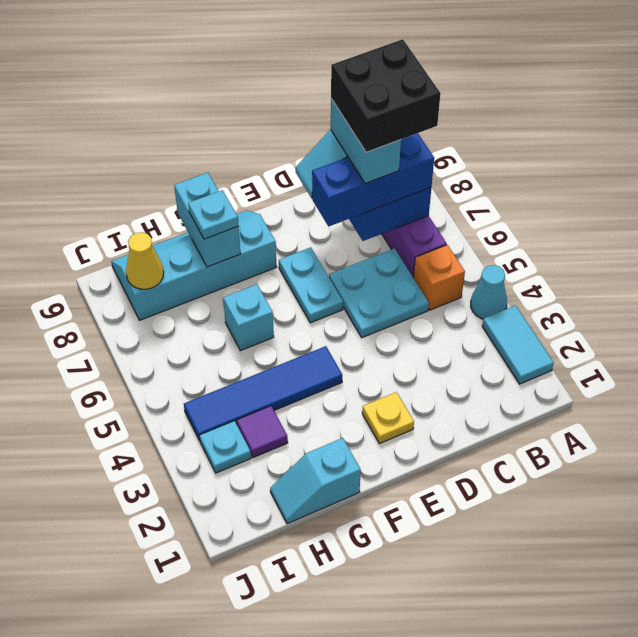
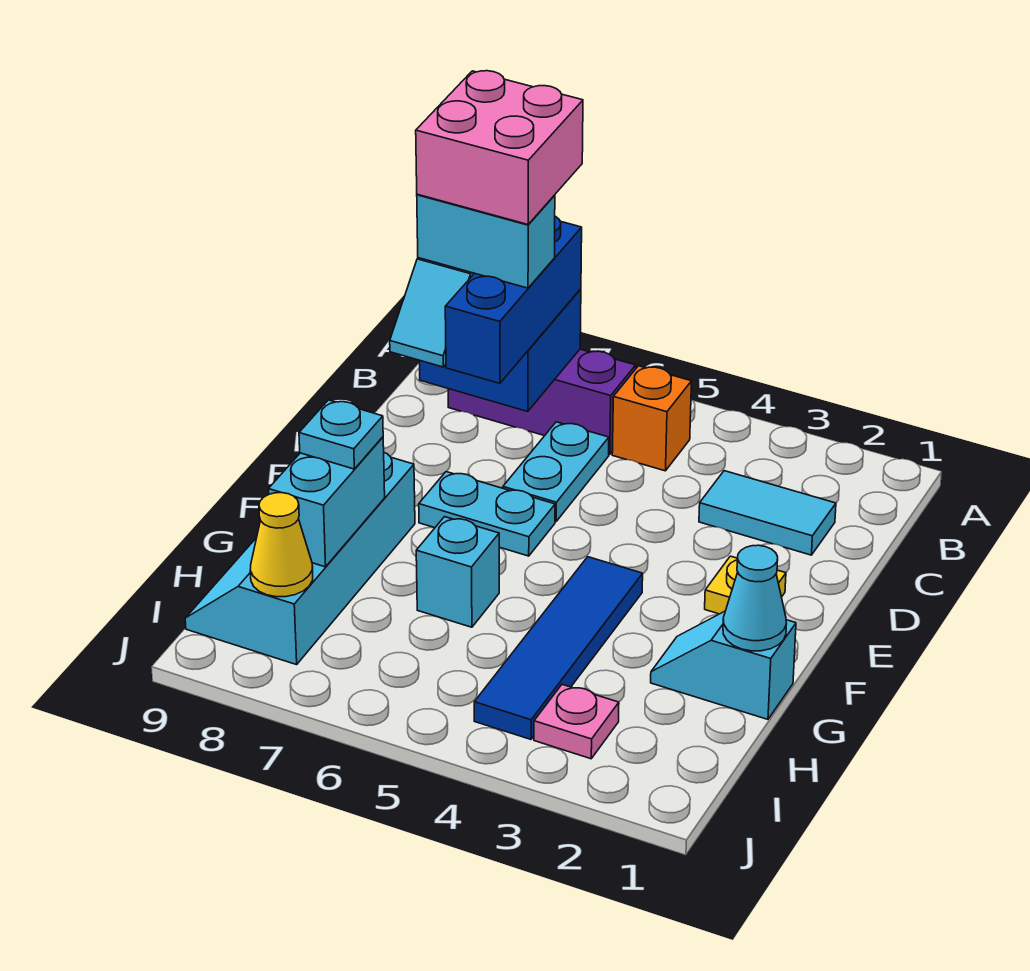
cyan tile A2:A3 level 1 -> cyan tile C2:C3 level 1
cyan cone A4 level 1 -> cyan cone G1 level 2
black brick B7:C8 level 5 -> pink brick B7:C8 level 5
cyan plate C5:D6 level 1 -> cyan plate C6:D6 level 1
cyan slope G1:H1 level 1 top G -> cyan slope G1:G2 level 1 top 1
cyan brick G8:G9 level 2 -> cyan brick G8:H8 level 2
purple tile H3 level 1 -> none
cyan plate I3 level 1 -> pink plate I3 level 1

